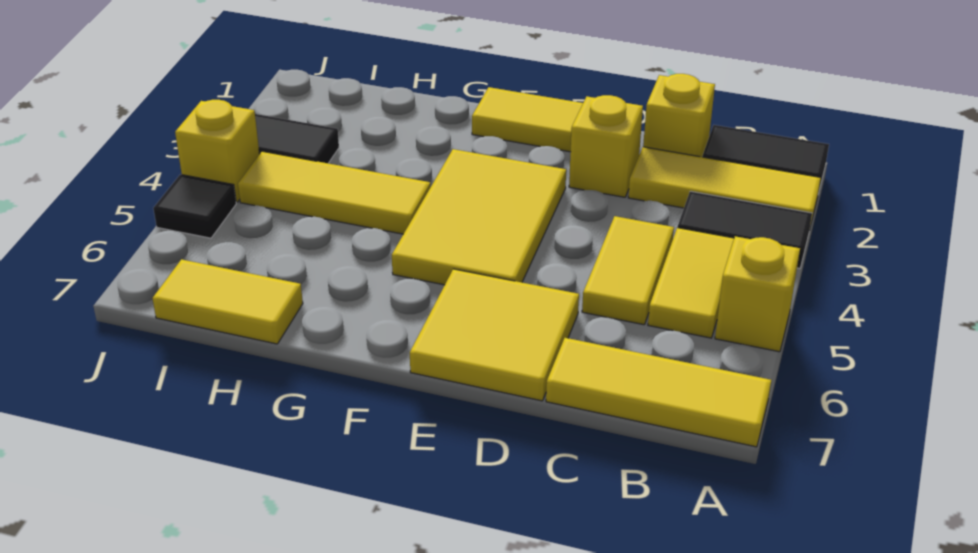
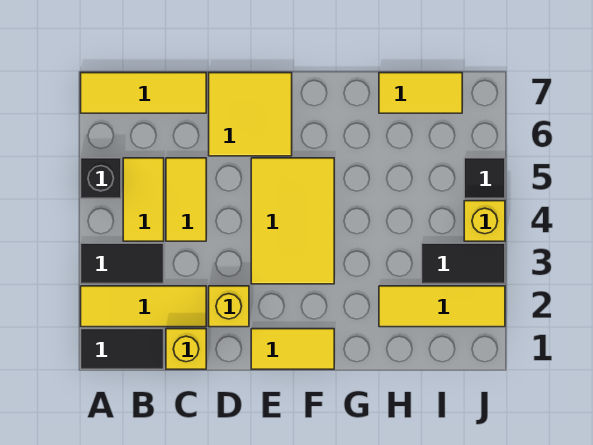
yellow brick A5 level 1 -> black brick A5 level 1
yellow tile G4:I4 level 1 -> yellow tile H2:J2 level 1

